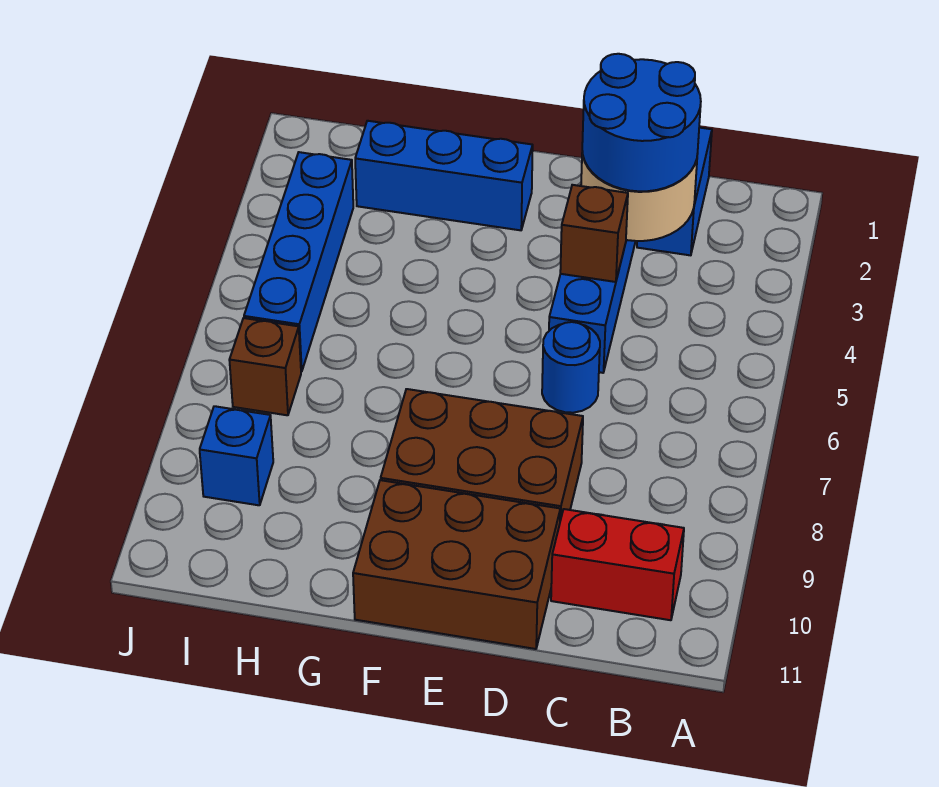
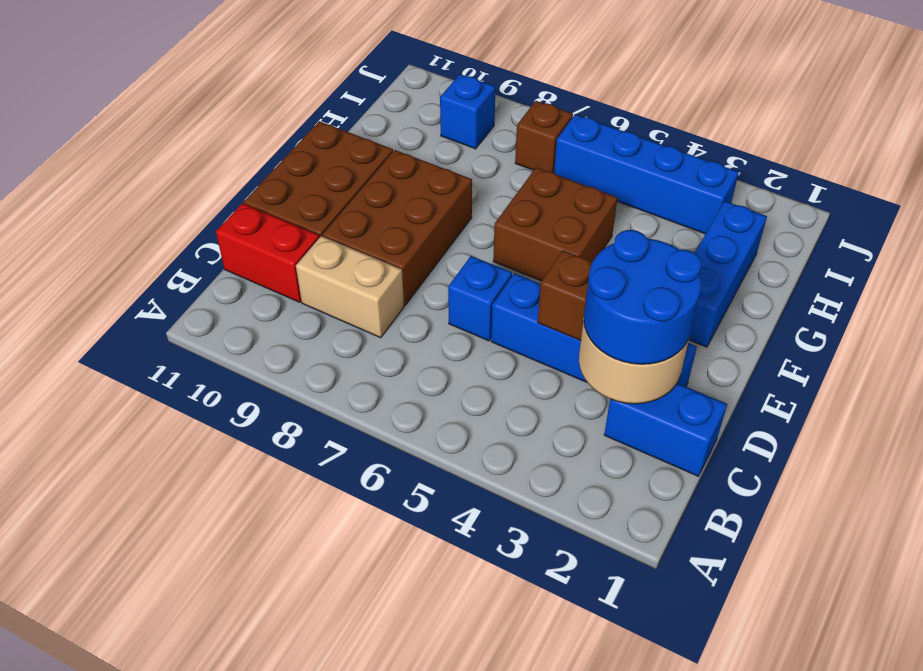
red brick B10:C10 level 1 -> red brick C10:C11 level 1
none -> tan brick C8:C9 level 1
blue round brick D6 level 1 -> blue brick D6 level 1
none -> brown brick F5:G6 level 1

